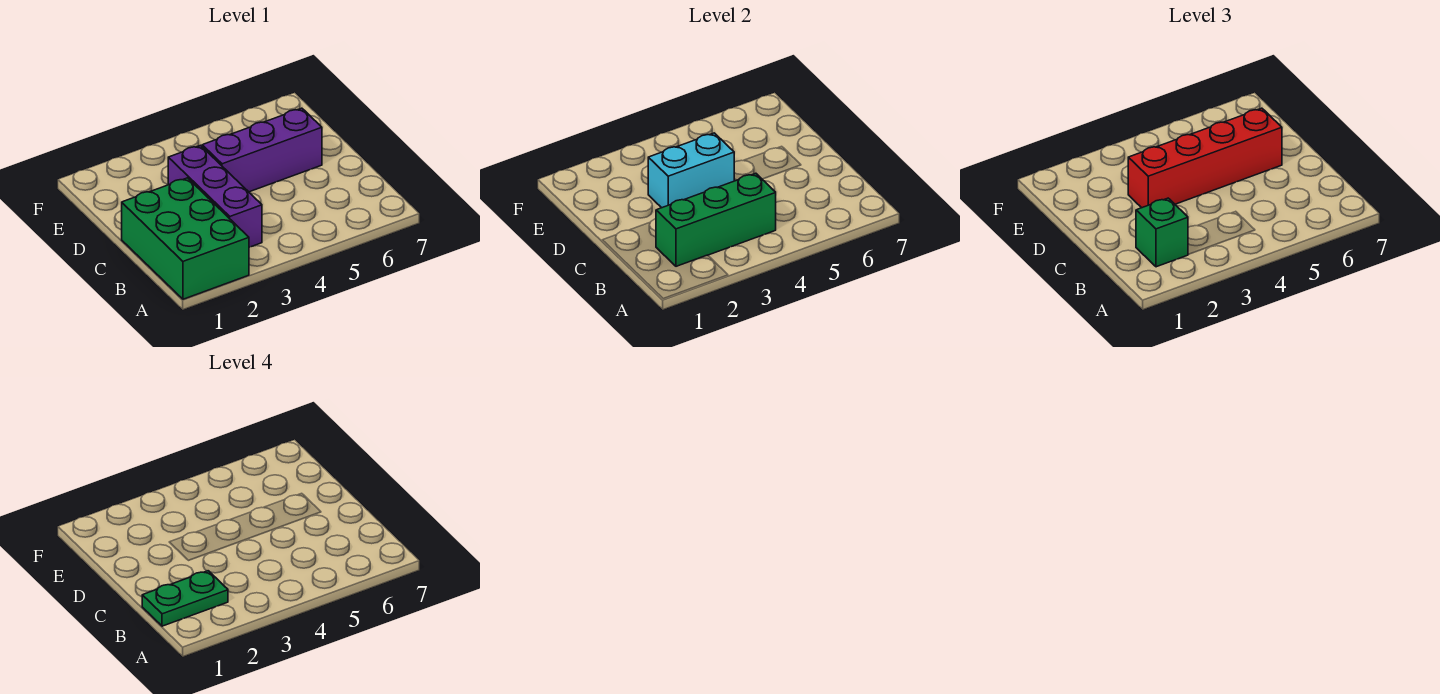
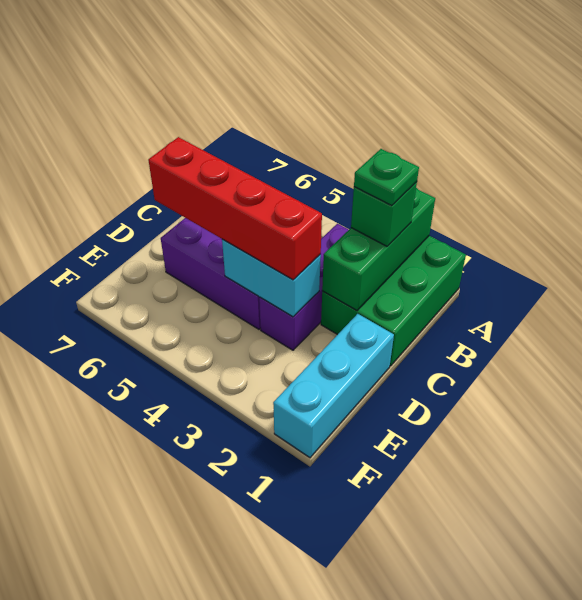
green plate B1:B2 level 4 -> green plate B2 level 4
green brick B2:B4 level 2 -> green brick A2:C2 level 2
none -> cyan brick D1:F1 level 1

